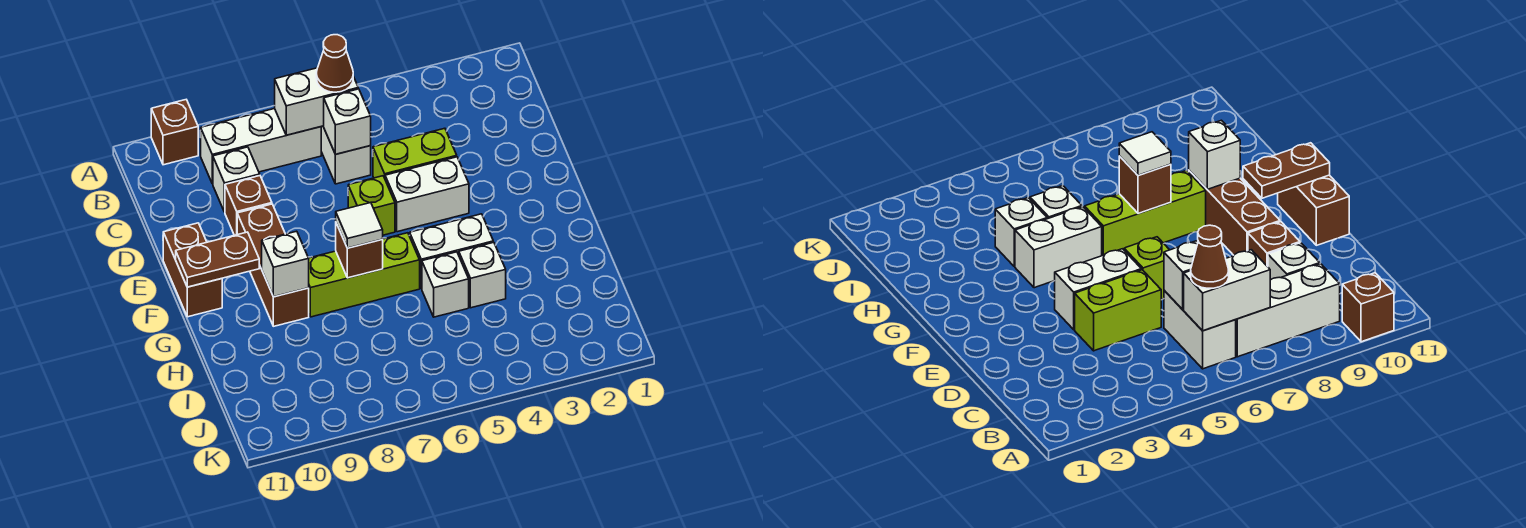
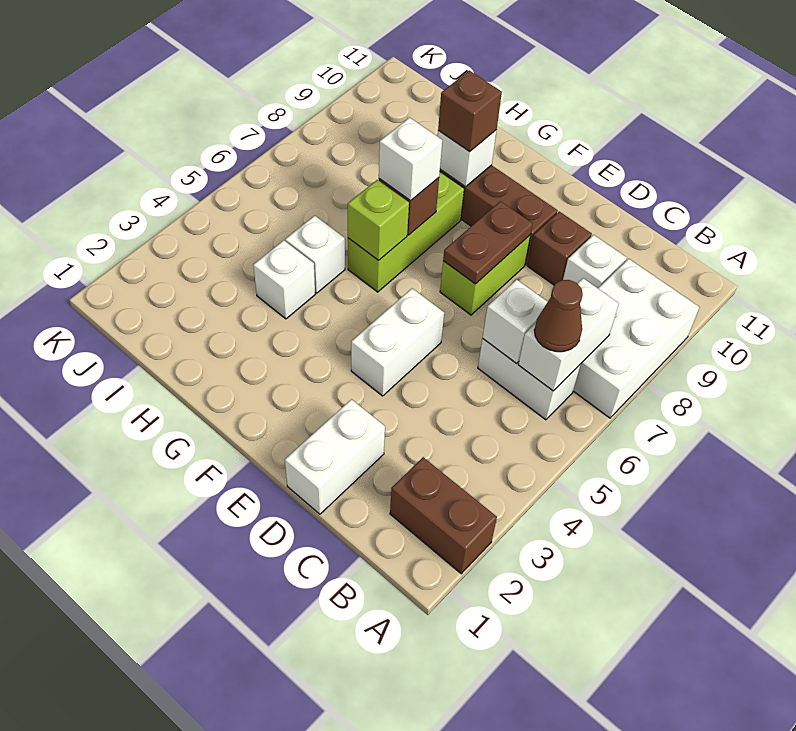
brown brick A10 level 1 -> brown brick G9 level 3
white brick B7:B9 level 1 -> white brick A7:B9 level 1
lime brick D4:D5 level 1 -> lime brick E7:E8 level 1
lime brick E6 level 1 -> lime brick G6 level 2
brown brick E11:F11 level 1 -> brown brick A2:B2 level 1
brown plate F10:F11 level 2 -> brown plate E7:E8 level 2
white brick G4:G5 level 1 -> white brick D1:D2 level 1
white tile G7 level 3 -> white brick G7 level 3

